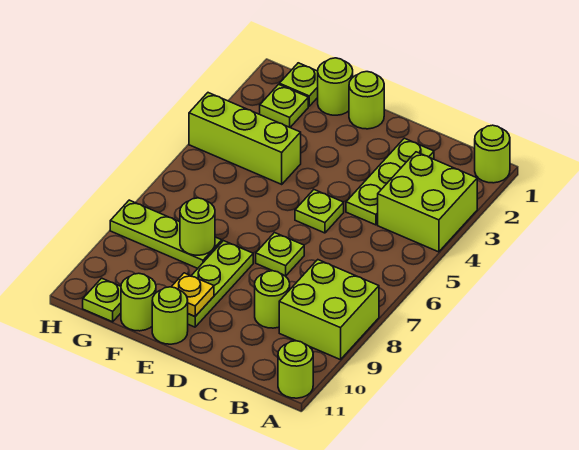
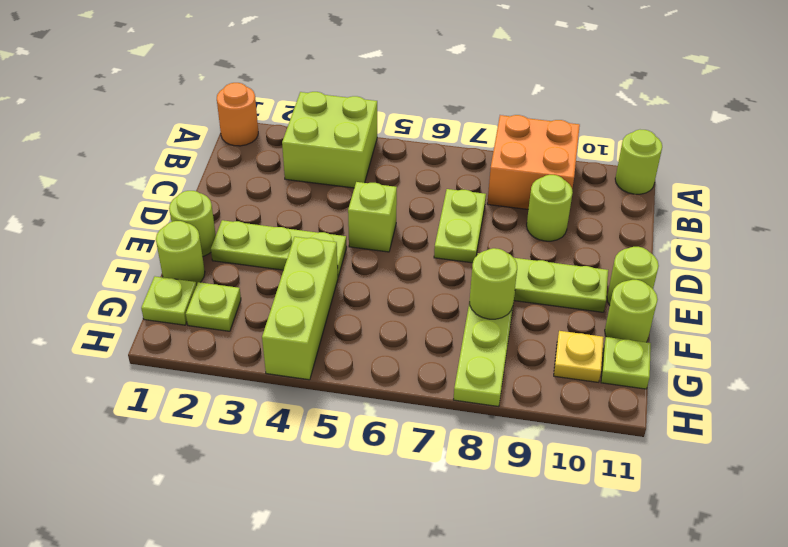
lime round brick A1 level 1 -> orange round brick A1 level 1
lime brick A8:B9 level 1 -> orange brick A8:B9 level 1
lime plate C2:C4 level 1 -> lime plate E2:E4 level 1
lime plate D5 level 1 -> lime brick D5 level 1
lime plate D7 level 1 -> lime plate C7:D7 level 1
yellow plate E10 level 2 -> yellow plate G10 level 1

